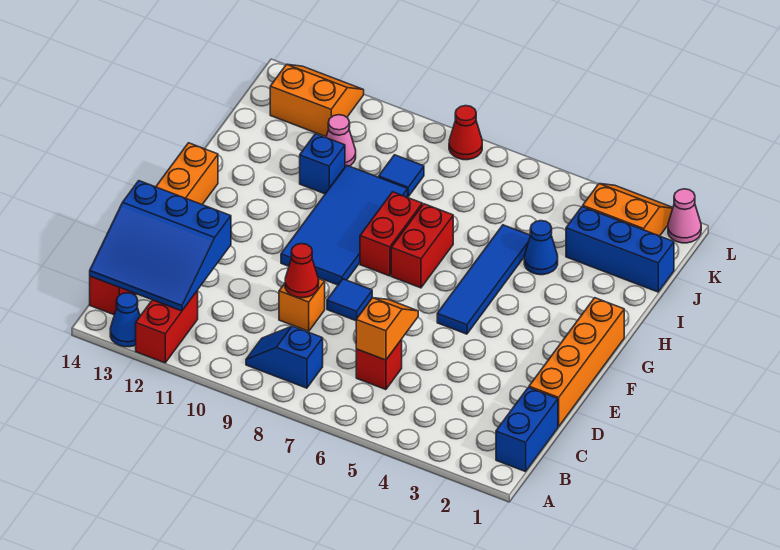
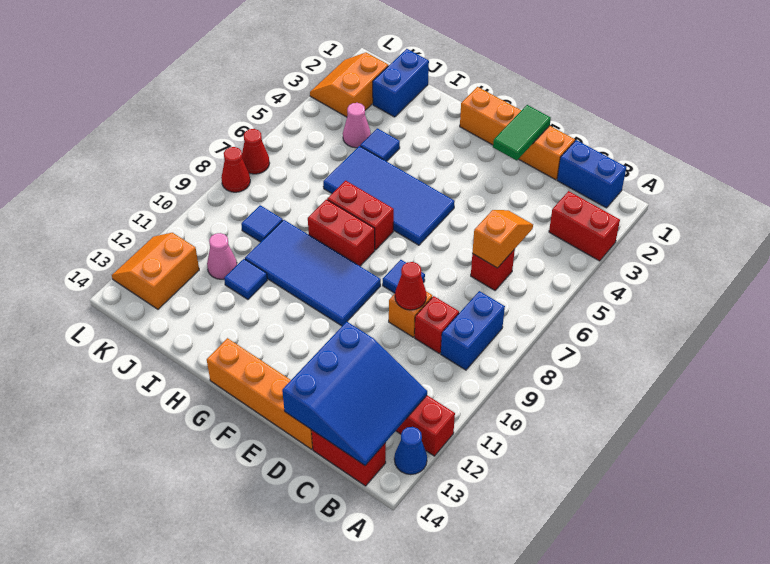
none -> red brick A3:B3 level 1
blue slope B8:B9 level 1 top 8 -> blue brick B8:B9 level 1
orange slope C6:D6 level 2 top C -> orange slope C5:C6 level 2 top 6
none -> red brick C9 level 1
none -> green tile E1:E2 level 2
blue tile F5:I5 level 1 -> blue tile F5:I6 level 1
blue cone I4 level 1 -> blue tile I4 level 1
blue brick I11 level 1 -> blue tile I11 level 1
blue brick J1:J3 level 1 -> blue brick J1:J2 level 1
pink cone L1 level 1 -> pink cone J4 level 1
none -> red cone L7 level 1

